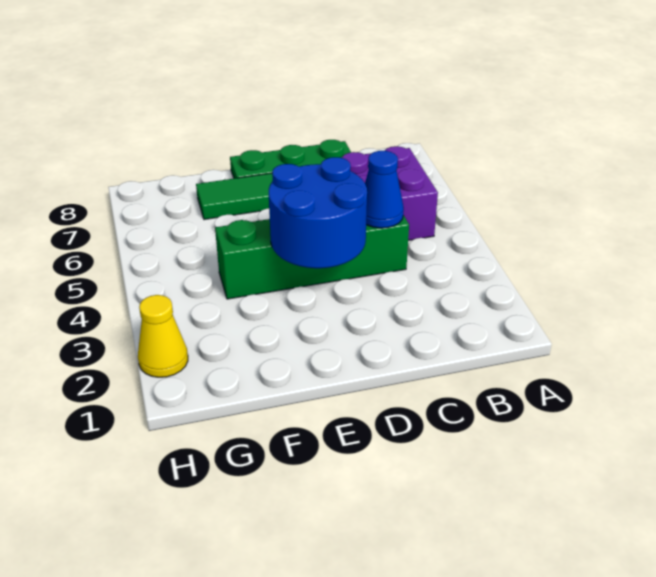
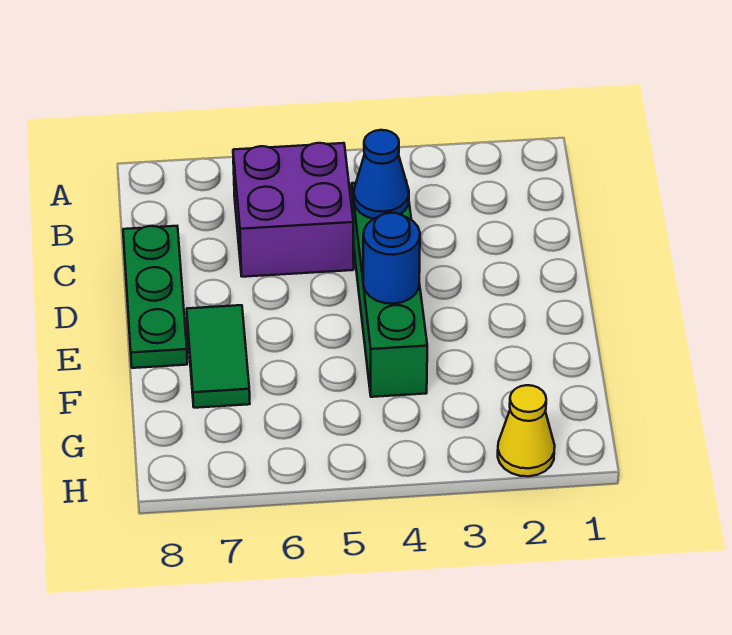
blue round brick D3:E4 level 2 -> blue round brick E4 level 2

